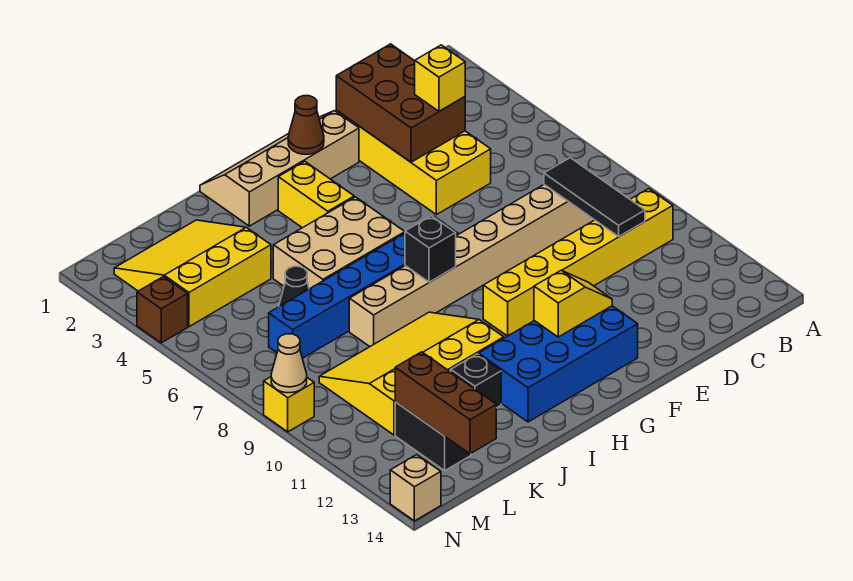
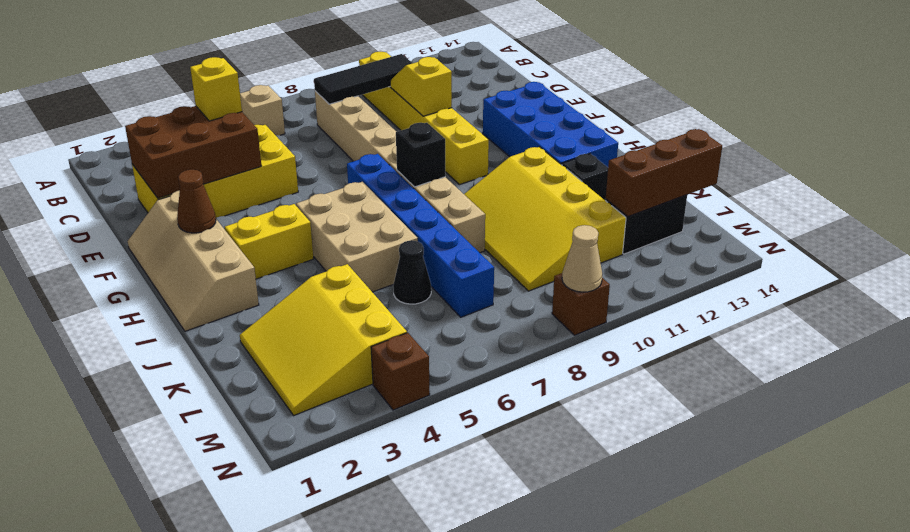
yellow slope F12:G12 level 2 top G -> yellow slope D10:E10 level 2 top E
yellow brick N9 level 1 -> brown brick N9 level 1
tan brick N14 level 1 -> tan brick B6 level 1

